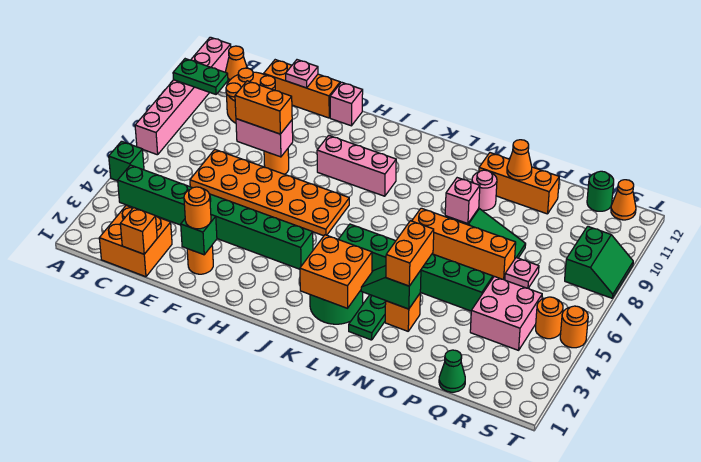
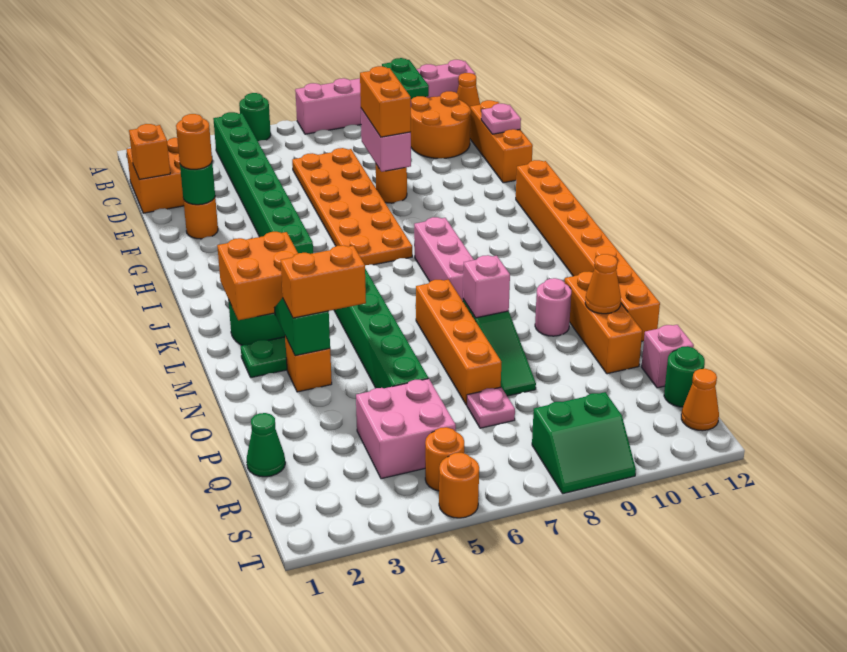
green brick A5 level 1 -> green round brick A5 level 1
green brick F2 level 2 -> green round brick F2 level 2
pink brick G12 level 1 -> pink brick Q12 level 1
pink brick H9:J9 level 1 -> pink brick J8:L8 level 1
none -> orange brick H12:O12 level 1

